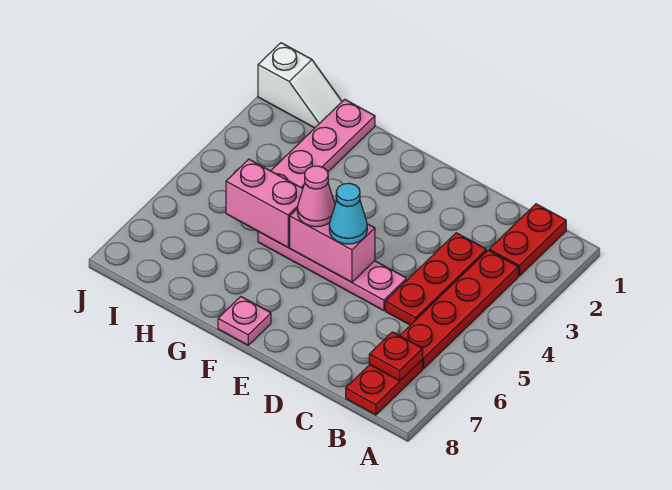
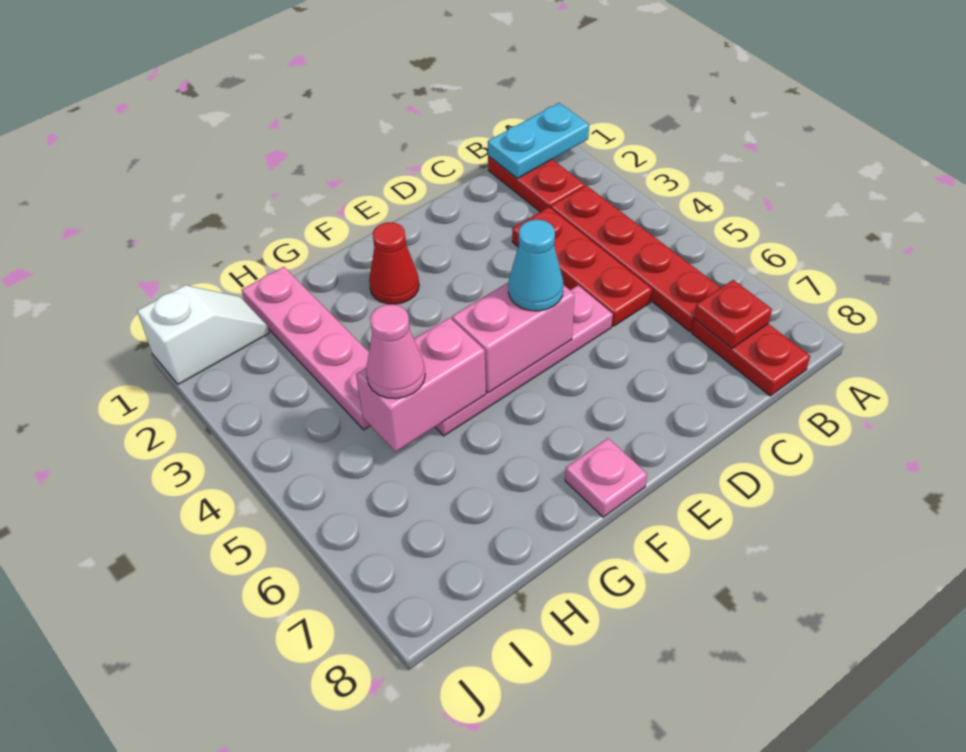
none -> cyan plate A1:B1 level 2
none -> red cone F2 level 1
pink cone F5 level 3 -> pink cone H5 level 3

